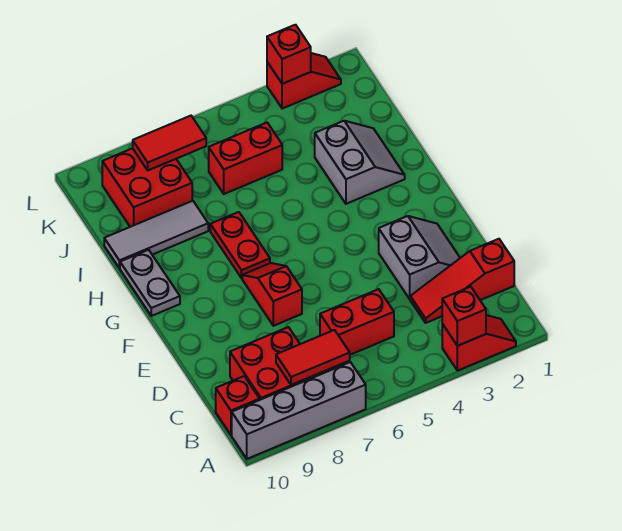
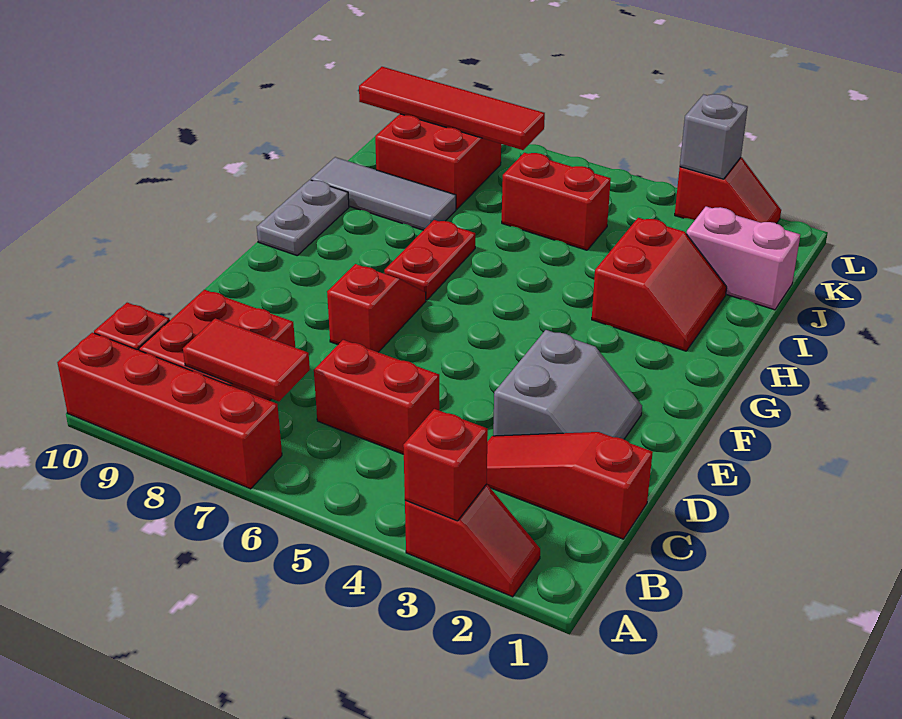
grey brick A7:A10 level 1 -> red brick A7:A10 level 1
grey slope H2:I3 level 1 top 3 -> red slope H2:I3 level 1 top 3
none -> pink brick J1:J2 level 1
red tile K7:K8 level 2 -> red tile K7:K10 level 2
red brick L3 level 2 -> grey brick L3 level 2

